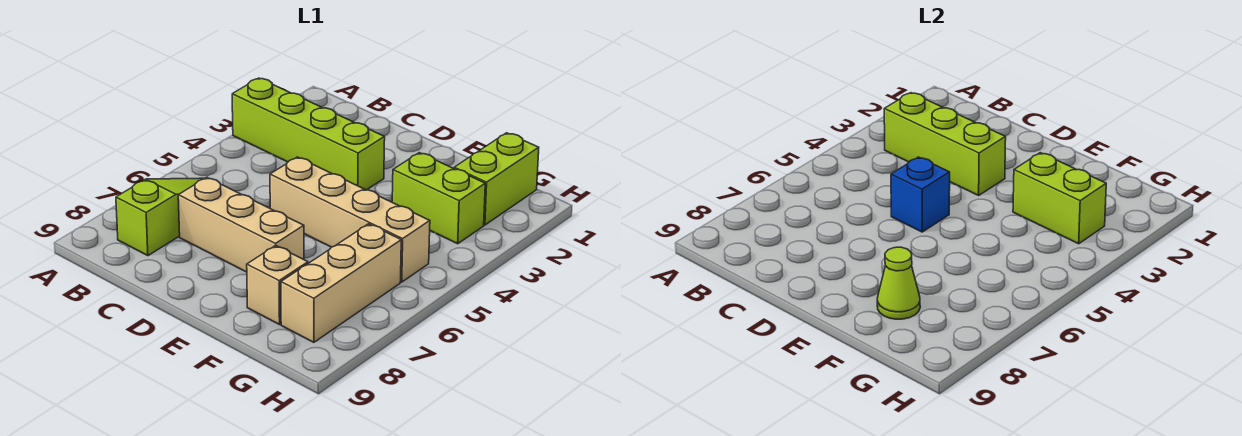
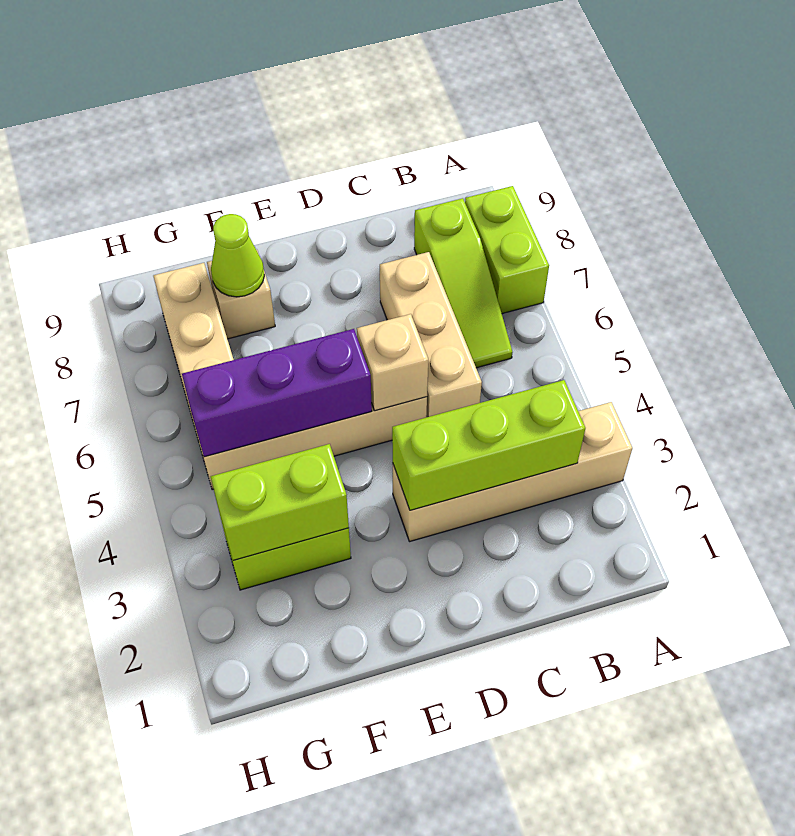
lime brick A3:D3 level 1 -> tan brick A3:D3 level 1
tan brick C7:E7 level 1 -> tan brick C5:C7 level 1
blue brick D5 level 2 -> tan brick D5 level 2
none -> purple brick E5:G5 level 2
lime brick G1:G2 level 1 -> lime brick A7:A8 level 1

